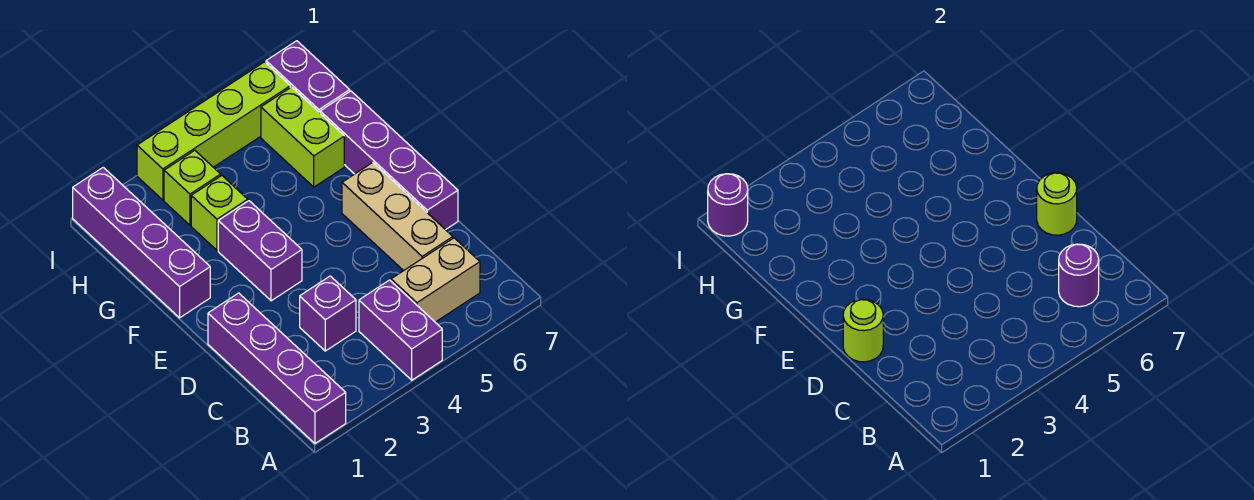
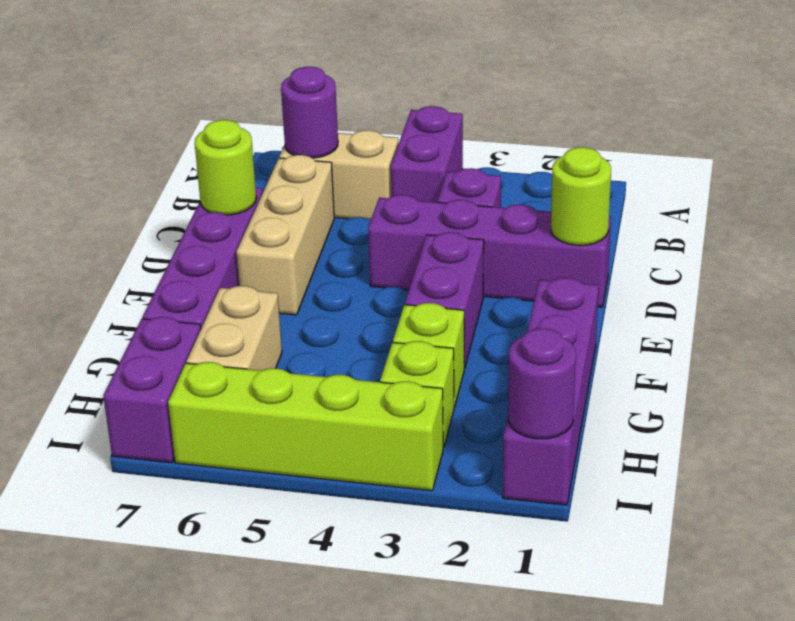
purple brick A1:D1 level 1 -> purple brick D1:D4 level 1
lime brick G6:H6 level 1 -> tan brick G6:H6 level 1

